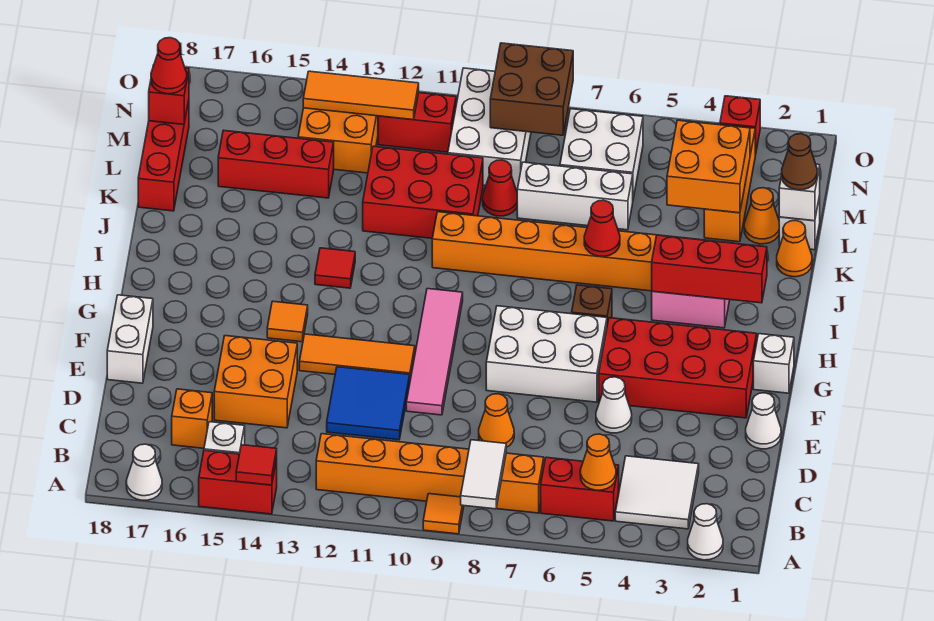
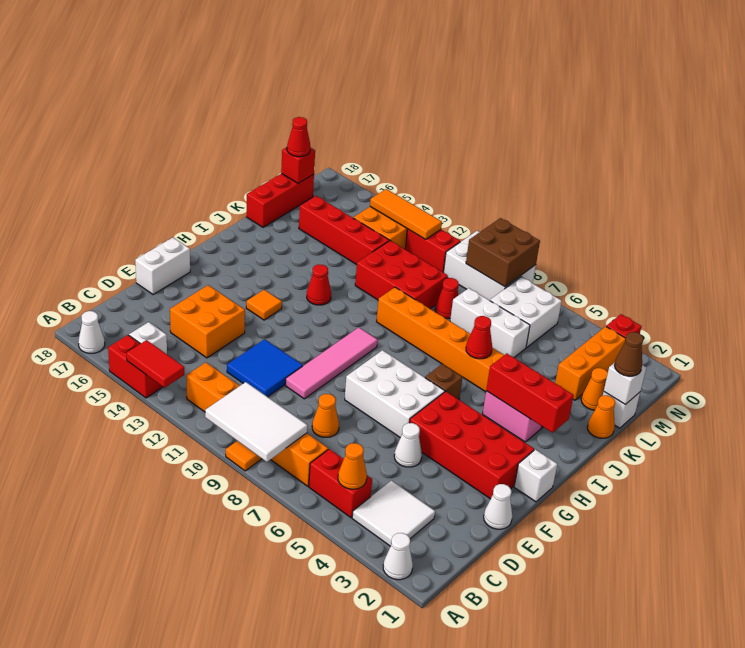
white tile A8:B8 level 2 -> white tile A8:B10 level 2
red tile A14 level 2 -> red tile A13:A14 level 2
orange brick C16 level 1 -> none
orange tile F11:F13 level 1 -> none
red tile I13 level 1 -> red cone I13 level 1
orange brick L3:M4 level 2 -> none
red brick L14:L16 level 1 -> red brick L13:L16 level 1
white brick M9:O10 level 1 -> white brick N8:O10 level 1

